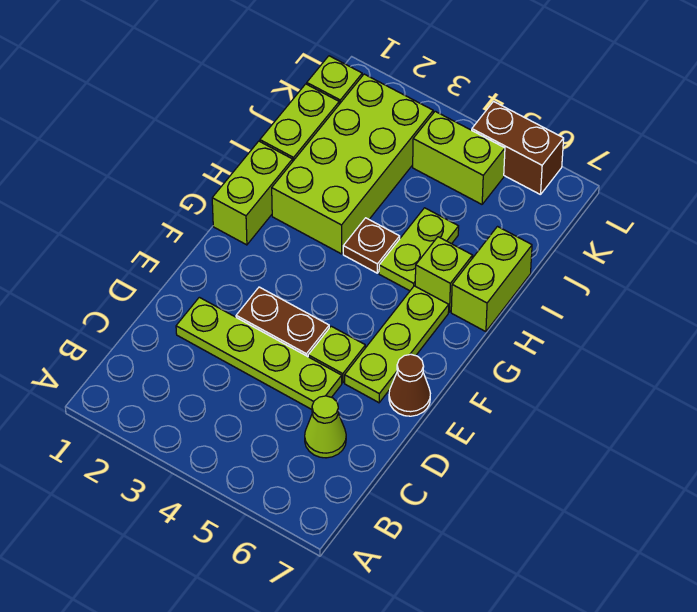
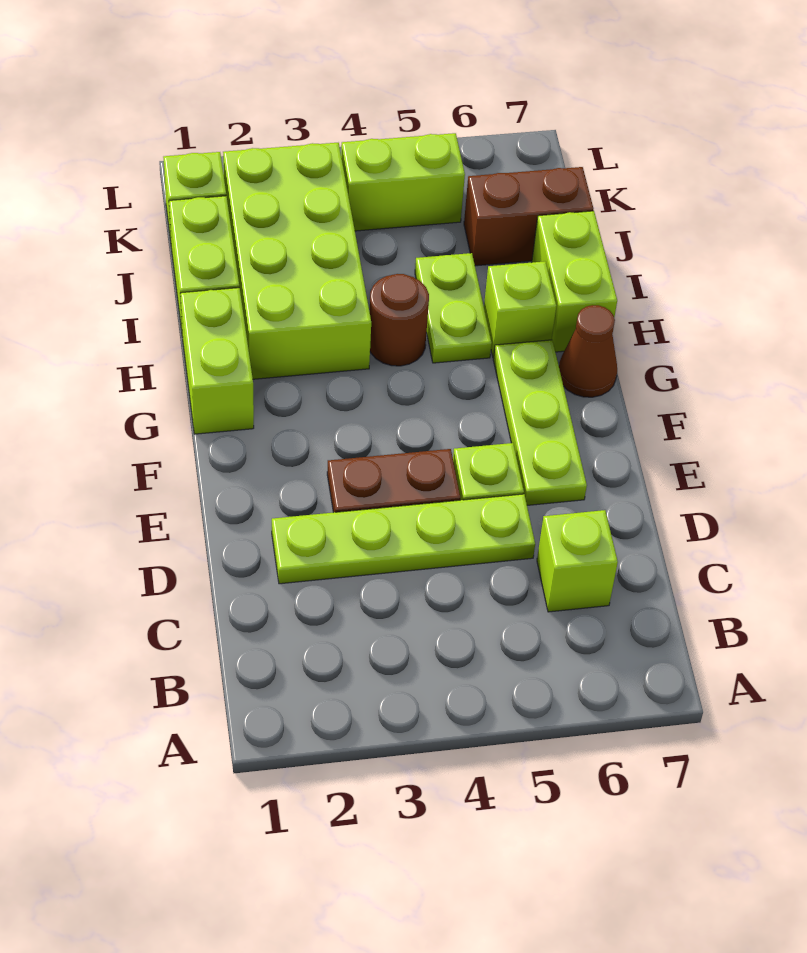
lime cone C6 level 1 -> lime brick C6 level 1
brown cone E7 level 1 -> brown cone G7 level 1
brown plate H4 level 1 -> brown round brick H4 level 1
brown brick L5:L6 level 1 -> brown brick J6:J7 level 1

